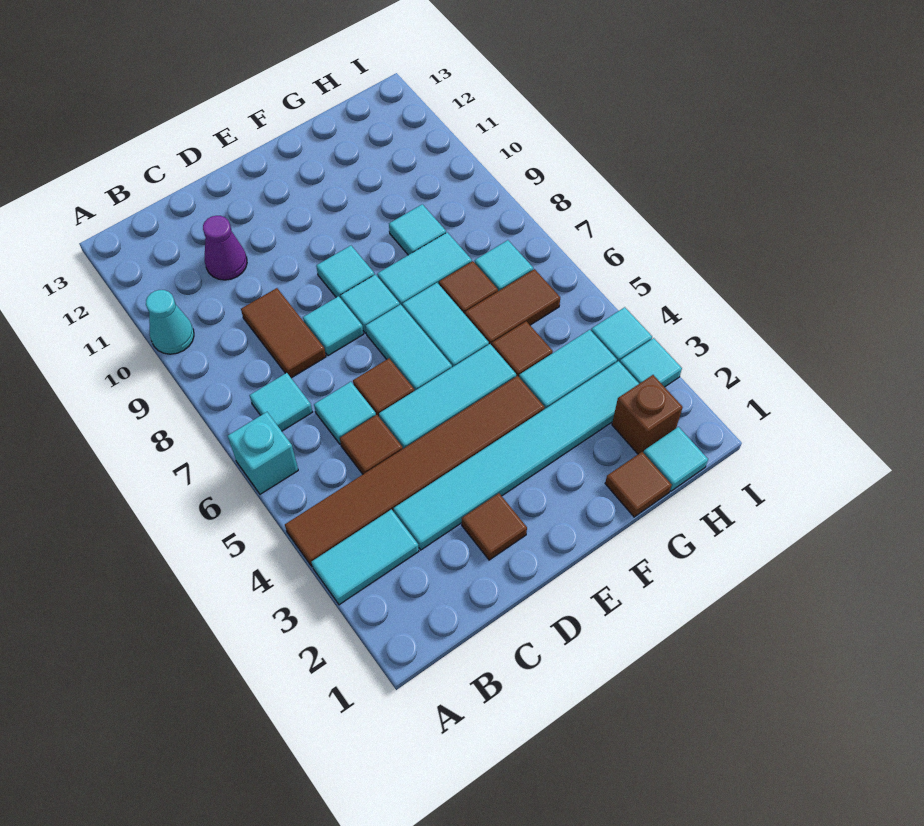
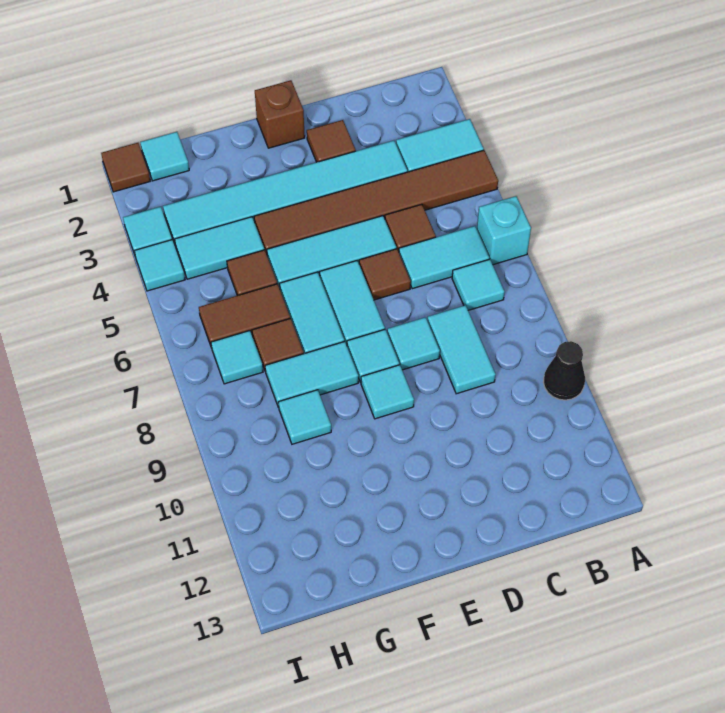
cyan cone A10 level 1 -> black cone A10 level 1
cyan tile C6 level 1 -> cyan tile B6:C6 level 1
brown tile C8:C9 level 1 -> cyan tile C8:C9 level 1
purple cone C11 level 1 -> none
brown tile G1 level 1 -> brown tile I1 level 1
brown brick H2 level 1 -> brown brick E1 level 1

